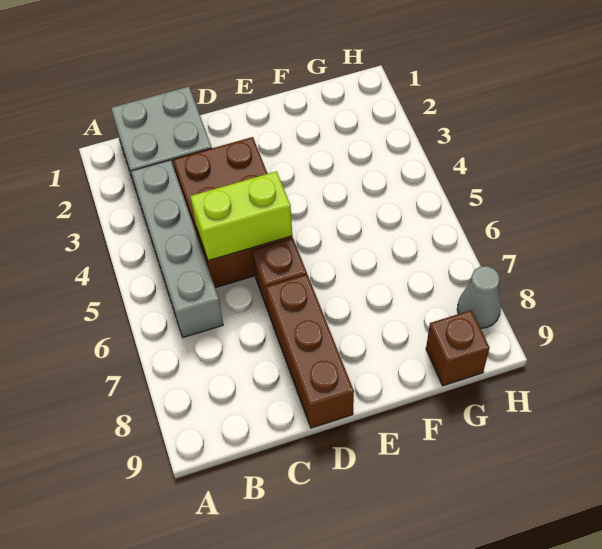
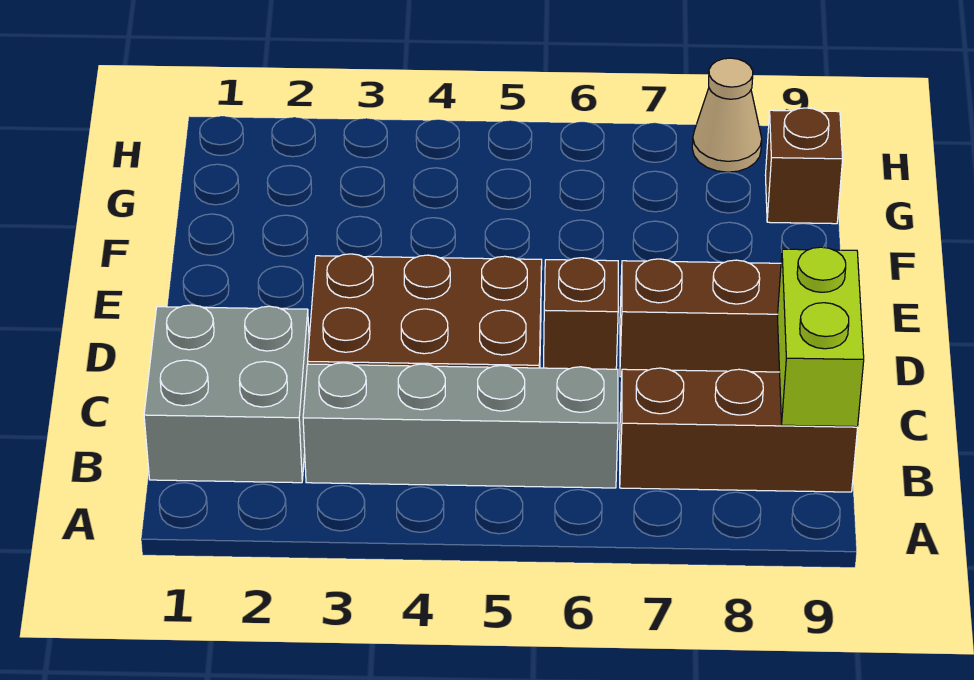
none -> brown brick B7:B9 level 1
lime brick C5:D5 level 2 -> lime brick B9:C9 level 2
grey cone H8 level 1 -> tan cone H8 level 1

